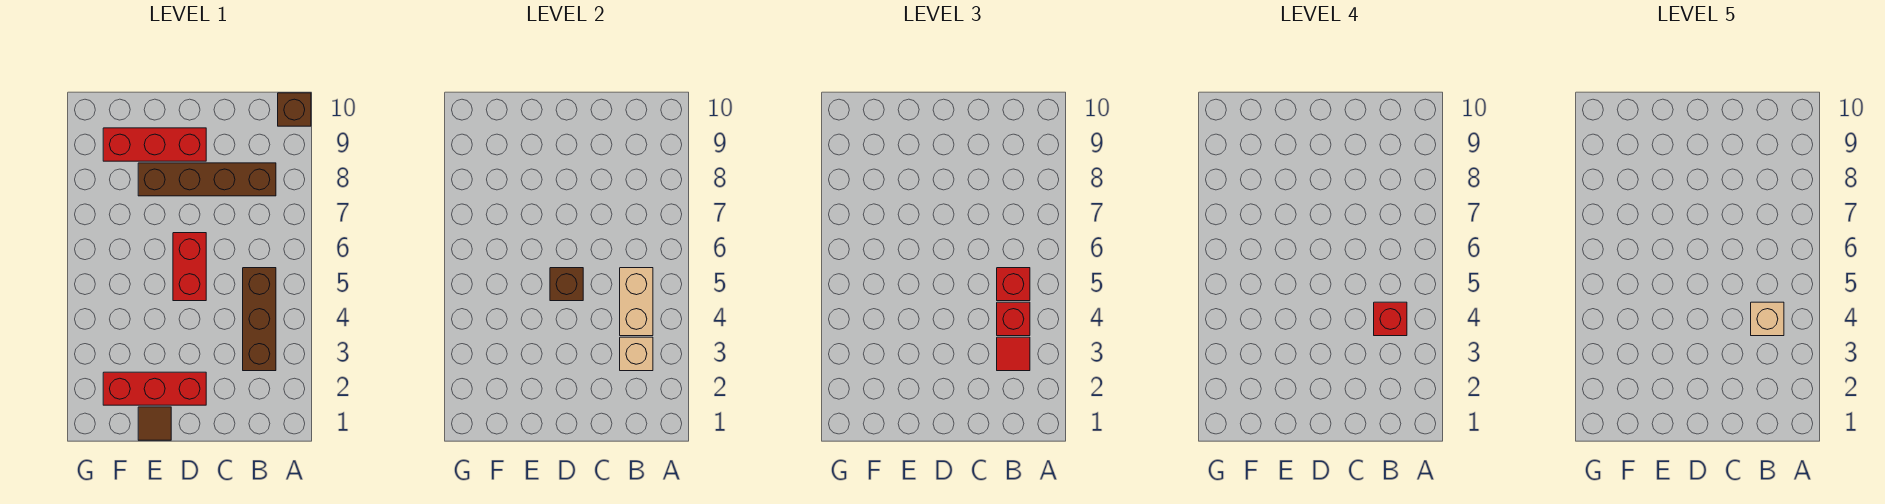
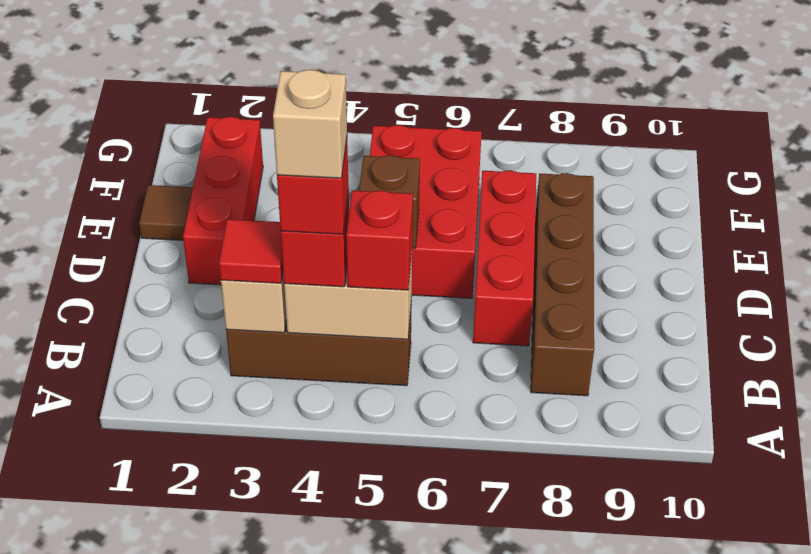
brown brick A10 level 1 -> none
red brick D5:D6 level 1 -> red brick D5:F6 level 1
red brick D9:F9 level 1 -> red brick C7:E7 level 1

